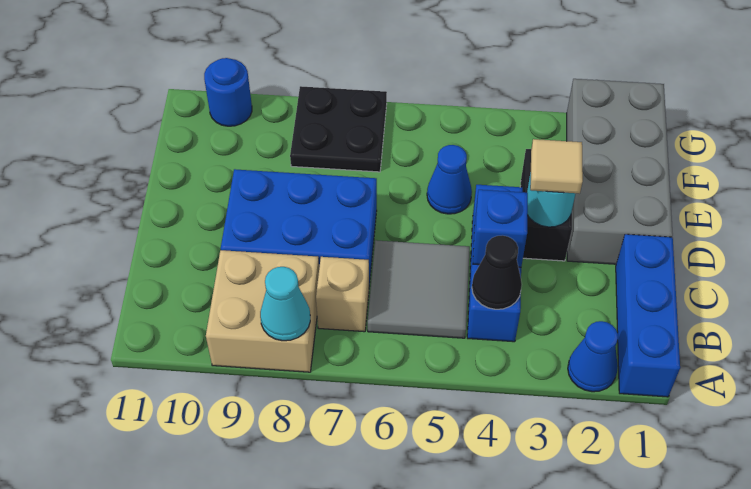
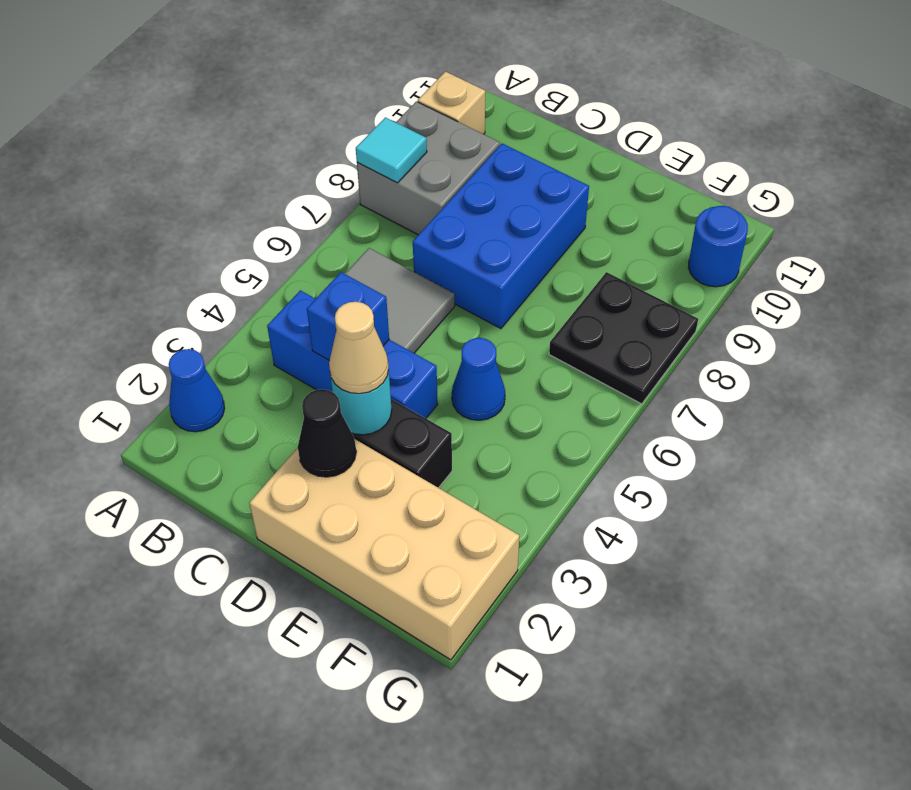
blue brick A1:C1 level 1 -> none
tan brick A8:B9 level 1 -> grey brick A8:B9 level 1
cyan cone A8 level 2 -> cyan tile A8 level 2
black cone B4 level 2 -> black cone D2 level 2
tan brick B7 level 1 -> tan brick A10 level 1
grey brick D1:G2 level 1 -> tan brick D1:G2 level 1
tan tile D3 level 3 -> tan cone D3 level 3

